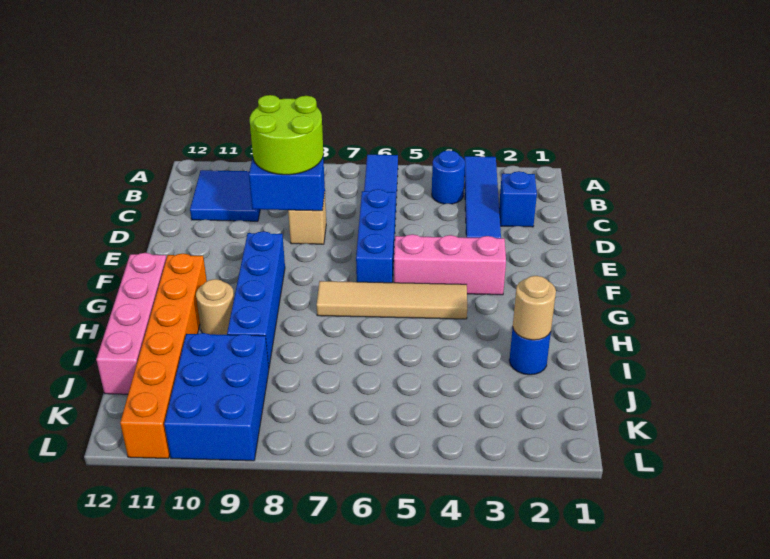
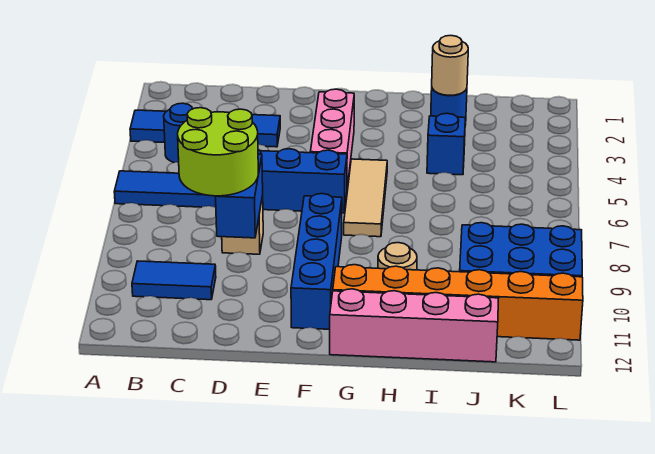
blue tile B10:C11 level 1 -> blue tile B10:C10 level 1
blue brick C2 level 1 -> blue brick I4 level 1
blue brick F9:I9 level 1 -> blue brick F8:F11 level 1
tan tile G4:G7 level 1 -> tan tile G5:G7 level 1

